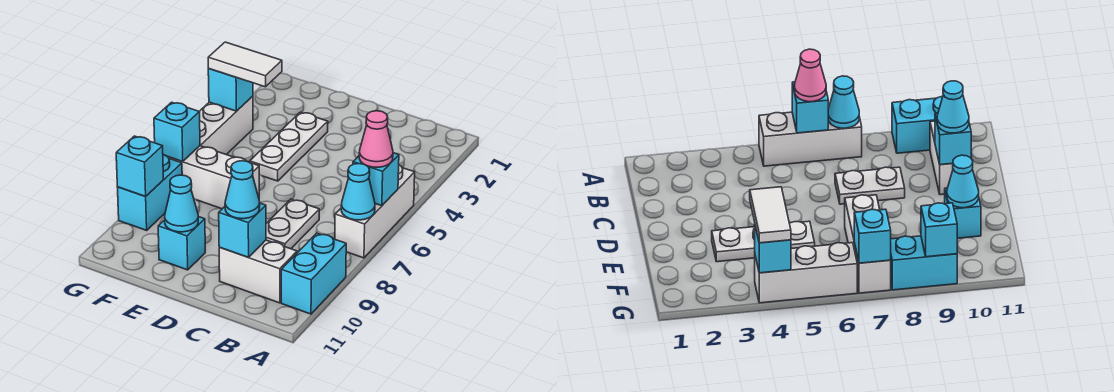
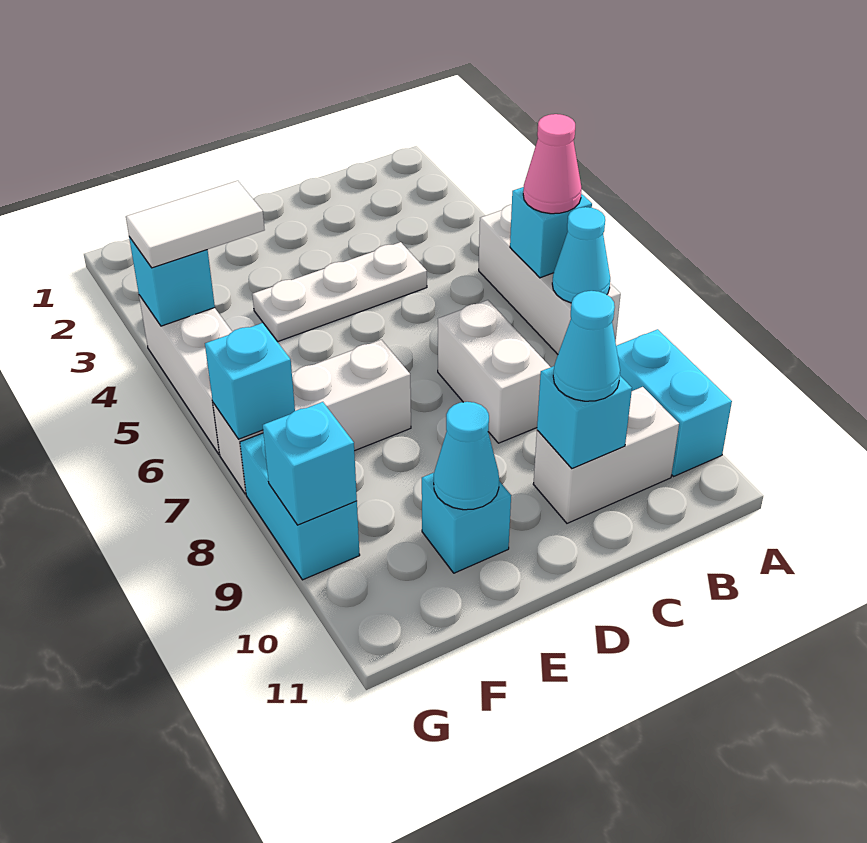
white plate C7:C8 level 1 -> white brick C7:C8 level 1
white plate E3:E5 level 1 -> white plate C4:E4 level 1

